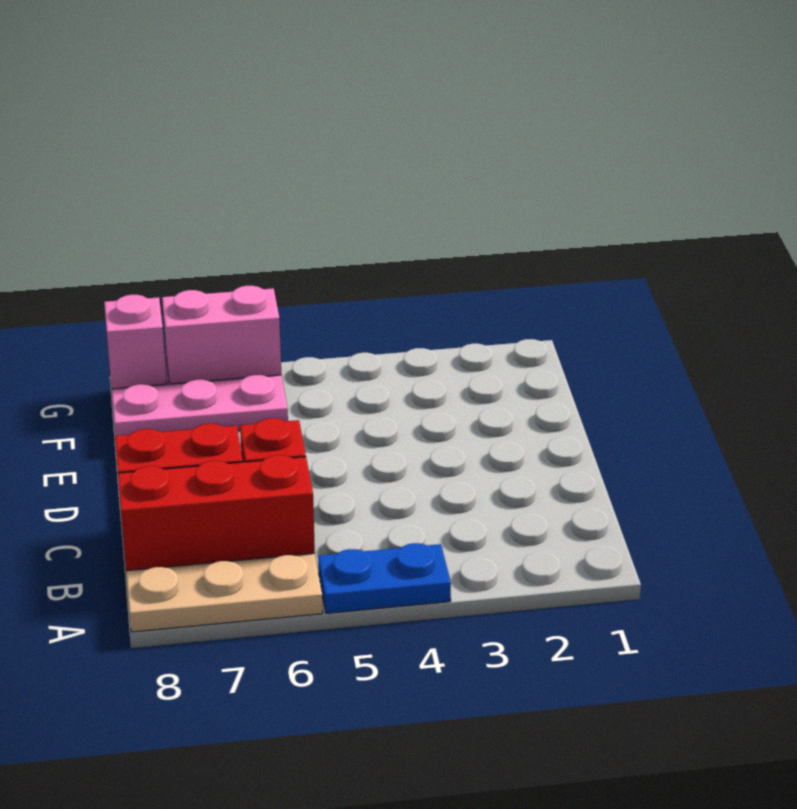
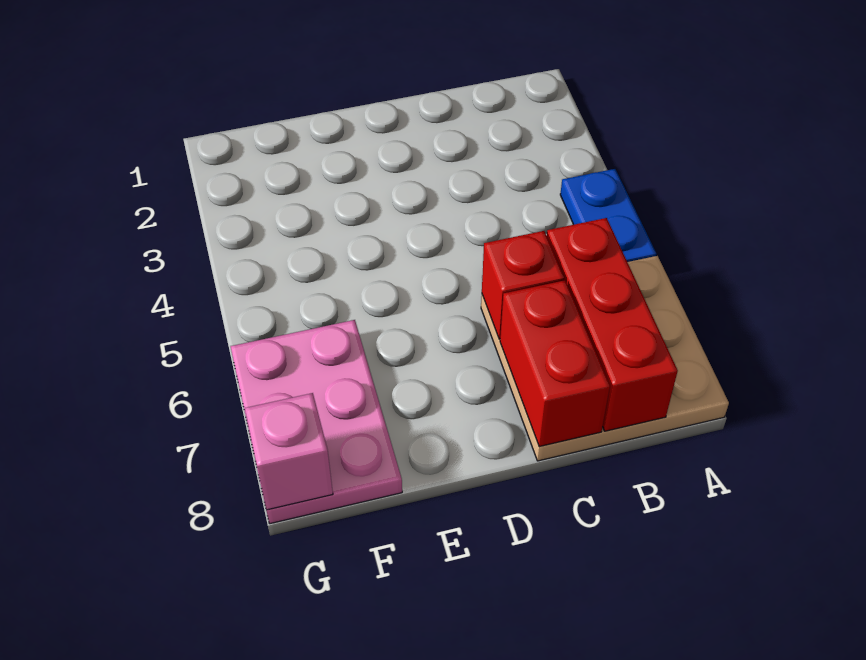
pink brick G6:G7 level 2 -> none

